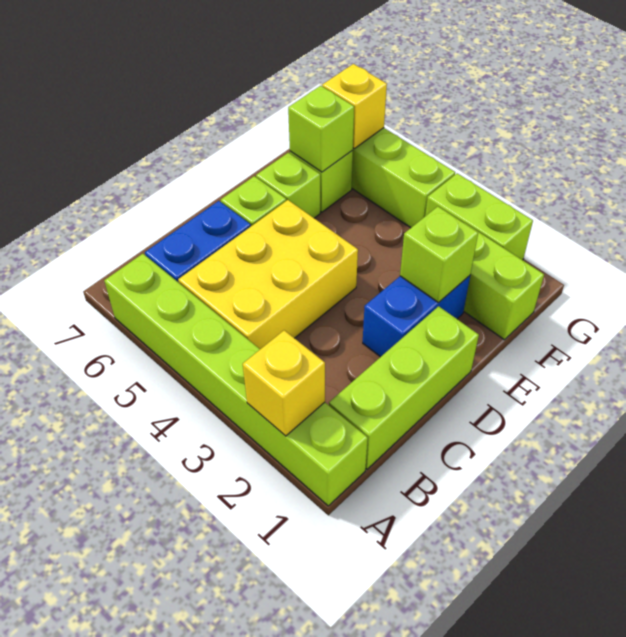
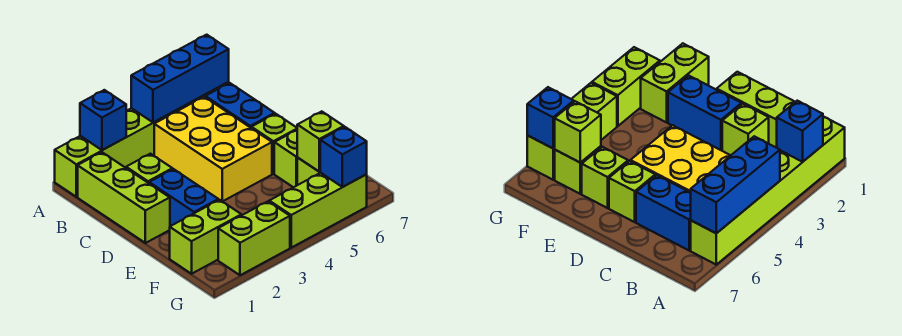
yellow brick A2 level 2 -> blue brick A2 level 2
none -> blue brick A4:A6 level 2
lime brick E2 level 2 -> lime brick C2 level 1
yellow brick G6 level 2 -> blue brick G6 level 2

